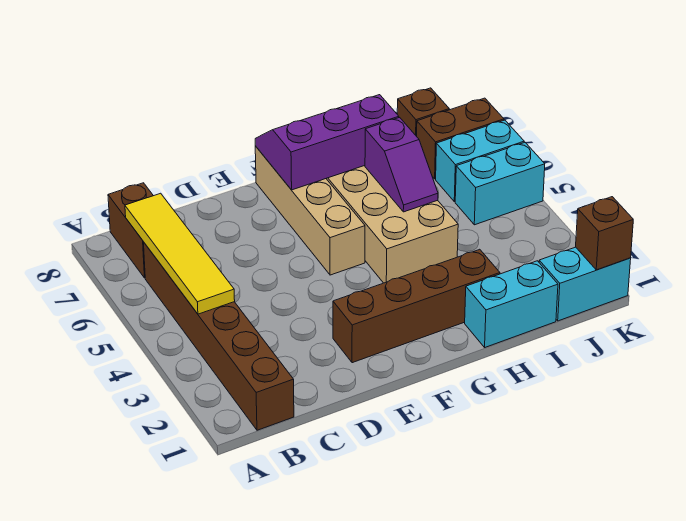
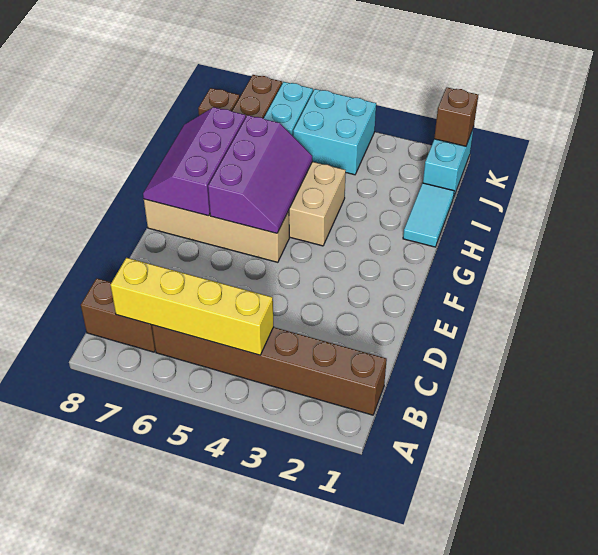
yellow tile B4:B7 level 2 -> yellow brick B4:B7 level 2
brown brick E2:H2 level 1 -> none
cyan brick H1:I1 level 1 -> cyan tile H1:I1 level 1
purple slope H5:H6 level 2 top 6 -> purple slope F5:H6 level 2 top 6
cyan brick J5:K5 level 1 -> cyan brick J4:K5 level 1

